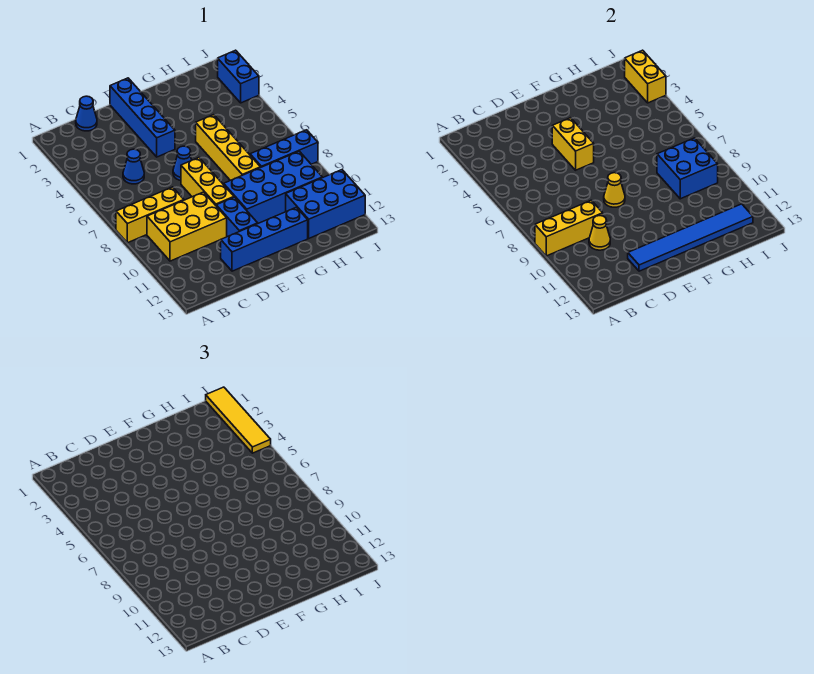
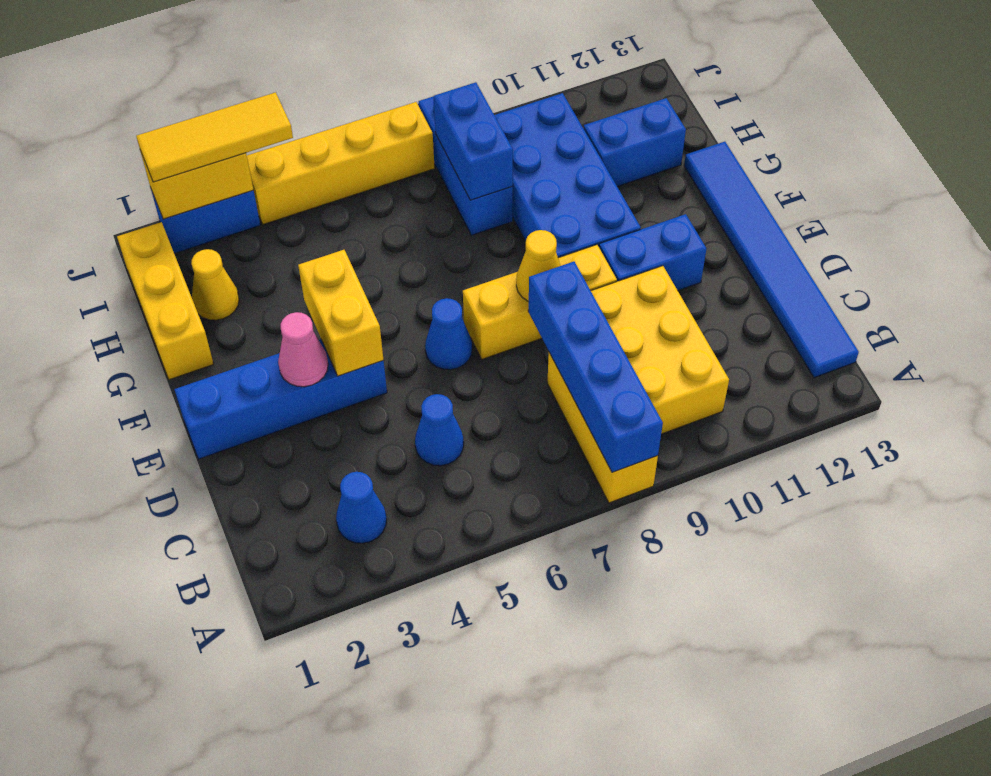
yellow brick A9:C9 level 2 -> yellow brick G1:I1 level 1
blue cone C1 level 1 -> blue cone B3 level 1
yellow cone C10 level 2 -> yellow cone H2 level 1
blue brick D12:G12 level 1 -> blue brick A8:D8 level 2
blue tile D12:I12 level 2 -> blue tile B13:G13 level 1
none -> pink cone E3 level 2
yellow brick E4:E5 level 2 -> yellow brick E4:F4 level 2
yellow brick G5:G8 level 1 -> yellow brick J4:J7 level 1
blue brick H8:I9 level 2 -> blue brick H8:I8 level 2
blue brick H11:J12 level 1 -> blue brick H11:H12 level 1
yellow tile J1:J4 level 3 -> yellow tile J2:J4 level 3

